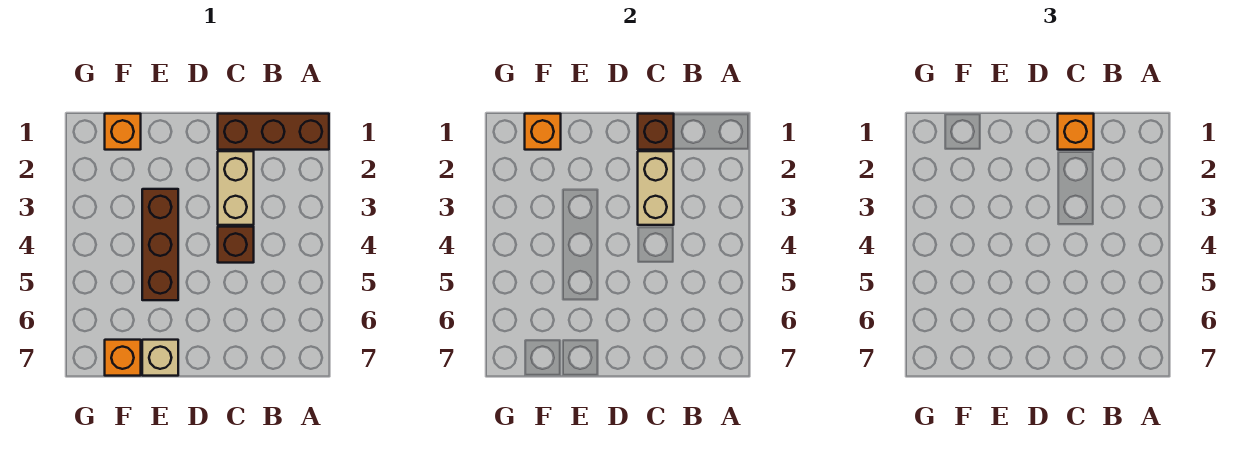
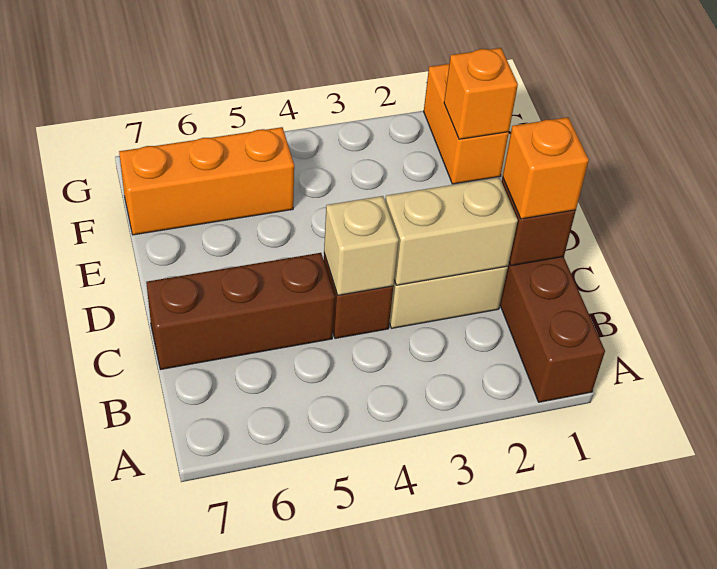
brown brick E3:E5 level 1 -> brown brick C5:C7 level 1
tan brick E7 level 1 -> tan brick C4 level 2
orange brick F1 level 1 -> orange brick F1:G1 level 1
orange brick F7 level 1 -> orange brick F5:F7 level 1

